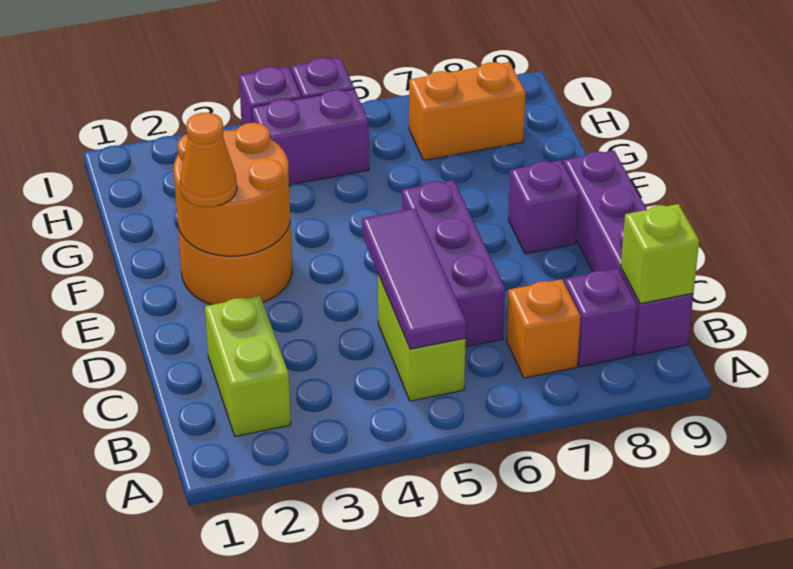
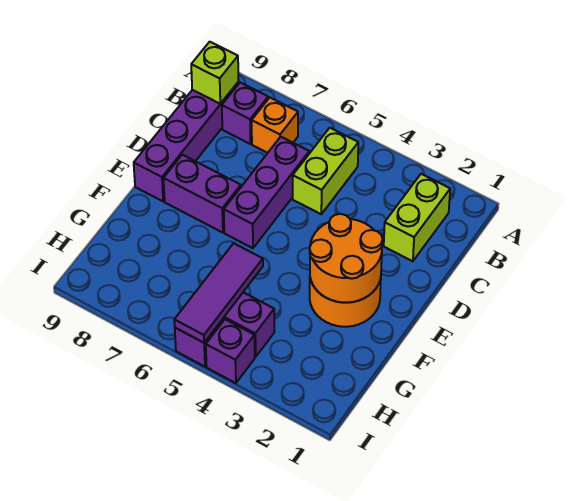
purple tile B5:D5 level 2 -> purple tile G5:I5 level 2
orange cone E2 level 3 -> none
purple brick E8 level 1 -> purple brick E7:E8 level 1
orange brick H7:H8 level 1 -> none

